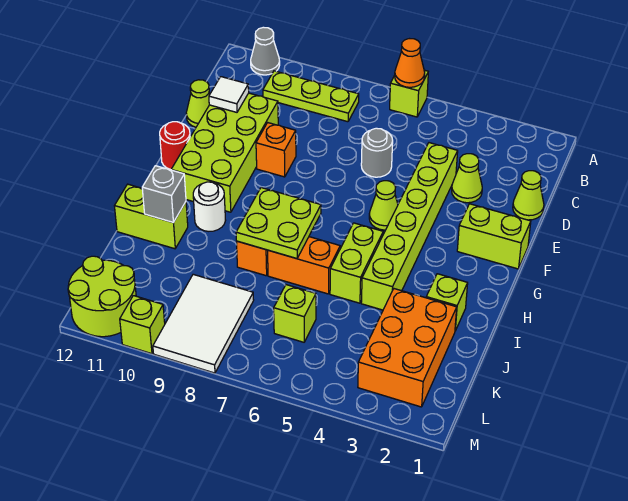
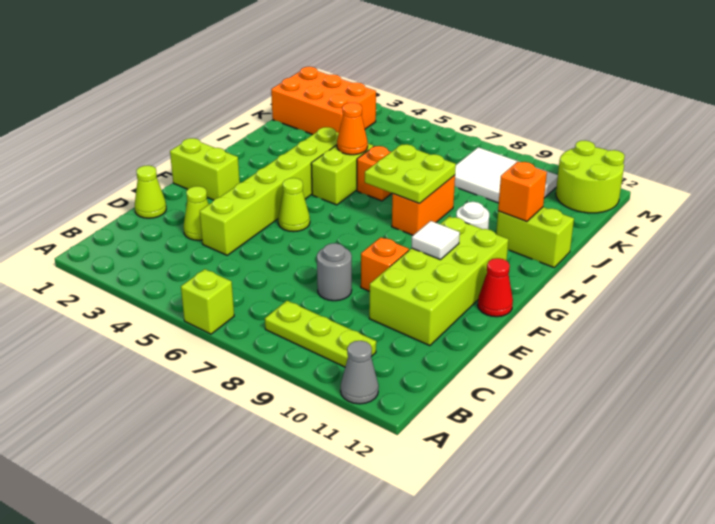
orange cone A6 level 2 -> orange cone I5 level 2
grey round brick D6 level 1 -> grey round brick D8 level 1
white tile D11 level 2 -> white tile F10 level 2
lime cone D12 level 1 -> none
red round brick F12 level 1 -> red cone F12 level 1
lime brick I2 level 1 -> none
orange brick I6:I7 level 1 -> orange brick I6 level 1
grey brick I11 level 2 -> orange brick I11 level 2
orange brick J2:L3 level 1 -> orange brick K1:L3 level 1
lime brick K6 level 1 -> none
white tile K8:M9 level 1 -> white tile K8:L10 level 1
lime brick M10 level 1 -> none

